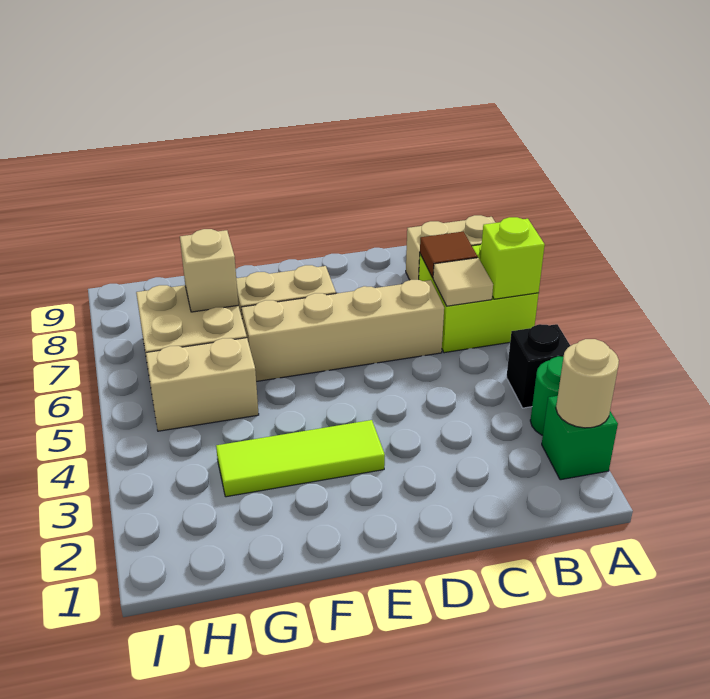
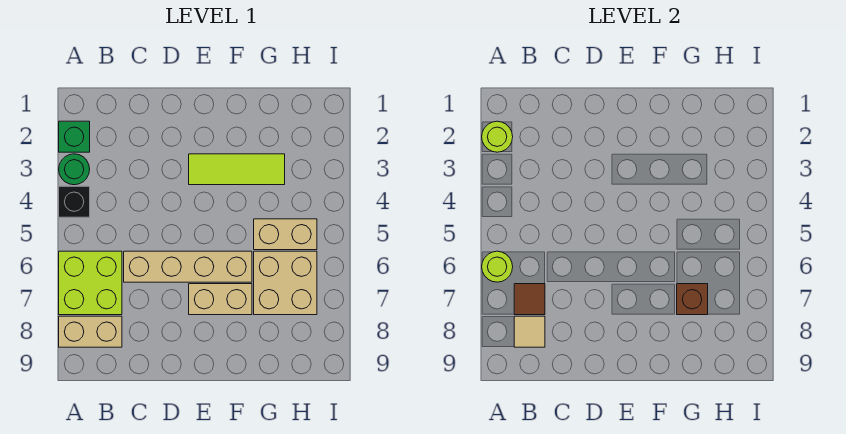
tan round brick A2 level 2 -> lime round brick A2 level 2
lime brick A6 level 2 -> lime round brick A6 level 2
tan tile B6 level 2 -> tan tile B8 level 2
tan brick G7 level 2 -> brown brick G7 level 2

